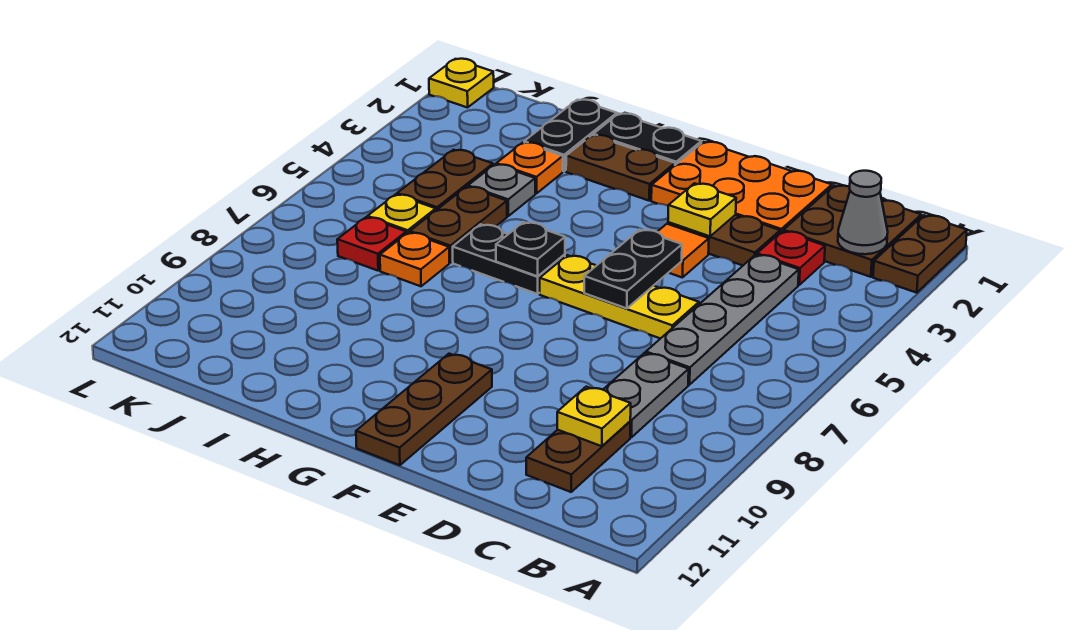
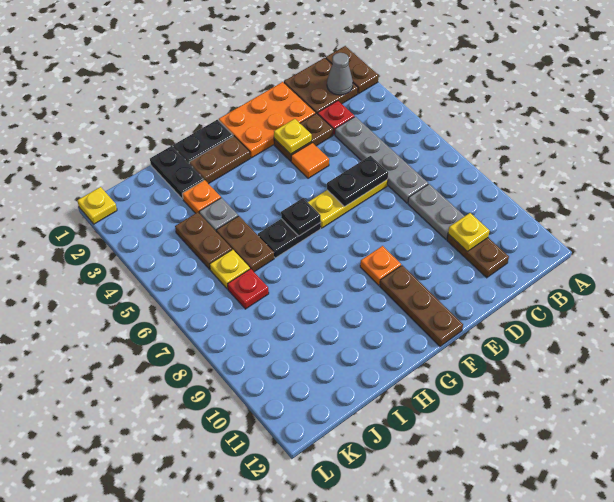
black plate E5:E6 level 2 -> black plate D6:E6 level 2
orange plate I7 level 1 -> orange plate F9 level 1

